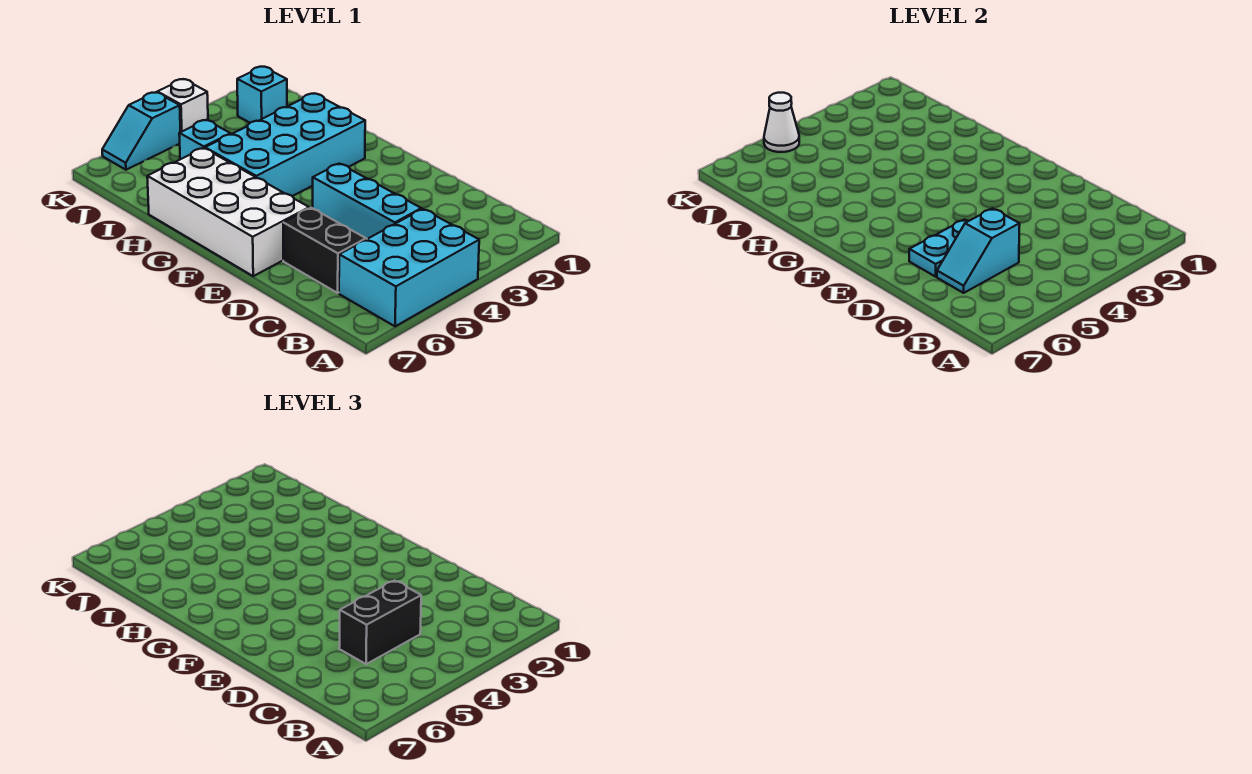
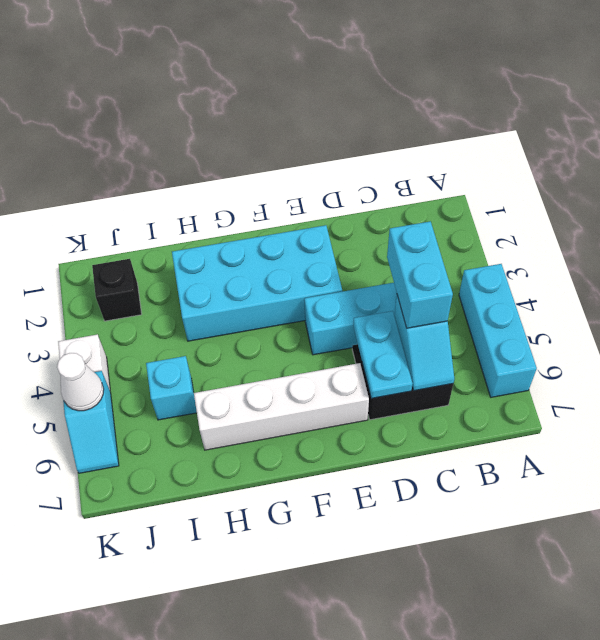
cyan brick A4:B6 level 1 -> cyan brick A4:A6 level 1
black brick C4:C5 level 3 -> cyan brick C4:C5 level 3
white brick E6:H7 level 1 -> white brick E6:H6 level 1
cyan brick G2:H5 level 1 -> cyan brick E2:H3 level 1
cyan brick J2 level 1 -> black brick J2 level 1

